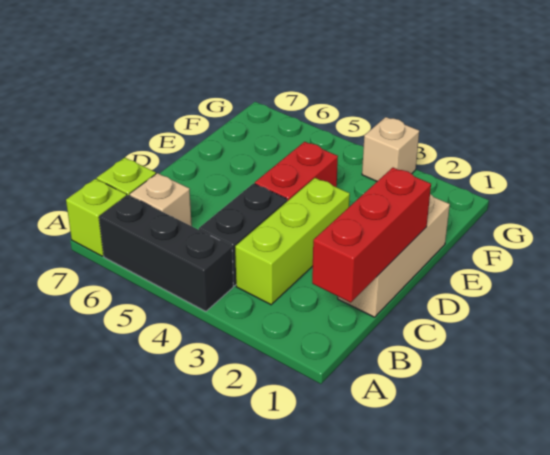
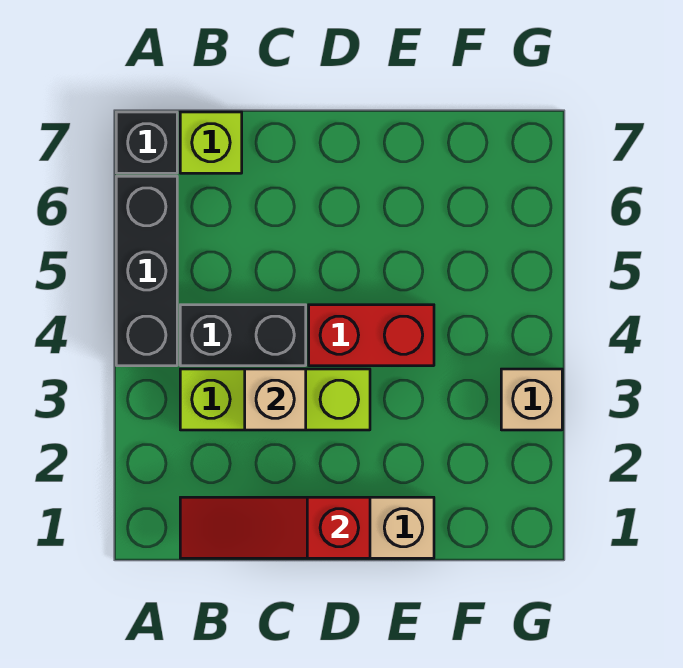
lime brick A7 level 1 -> black brick A7 level 1
red brick B1:D1 level 2 -> red slope B1:D1 level 2 top D
tan brick B6 level 1 -> tan brick C3 level 2

